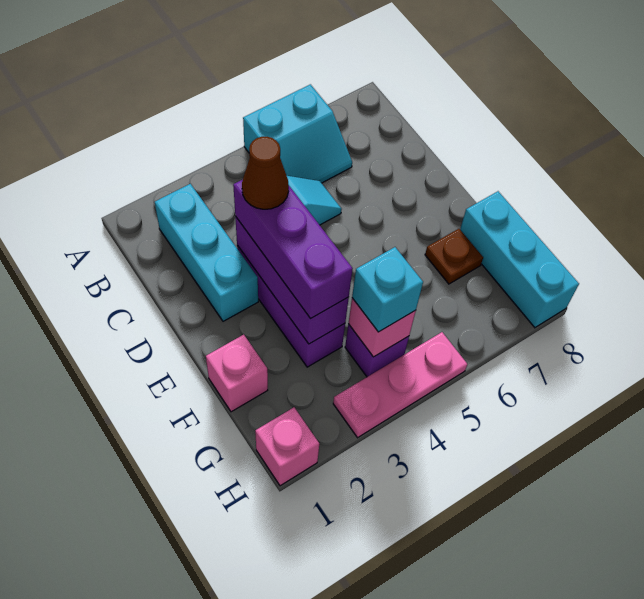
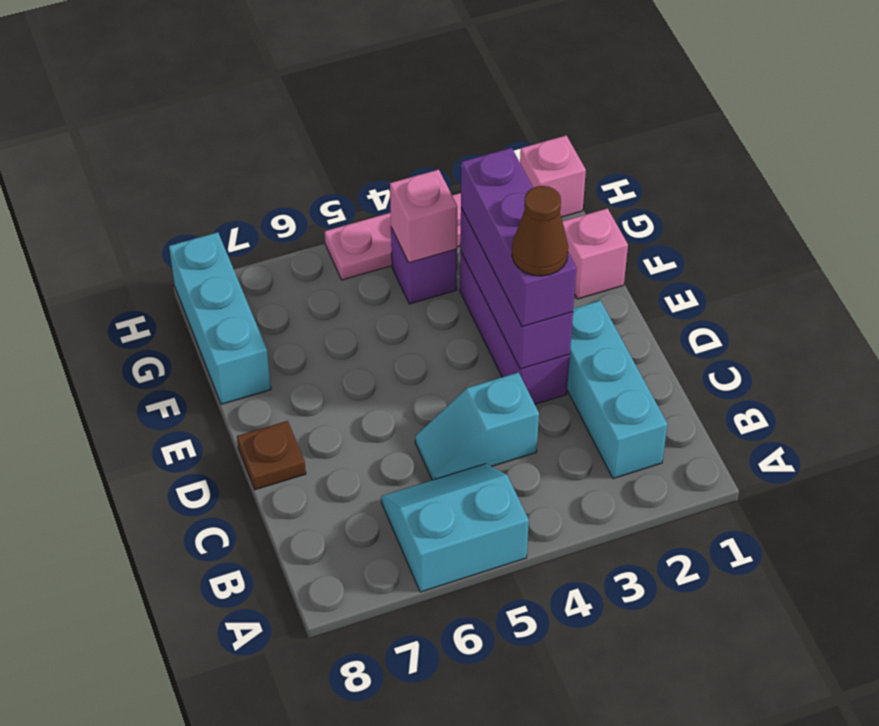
brown plate F7 level 1 -> brown plate D8 level 1
cyan brick G4 level 3 -> none

